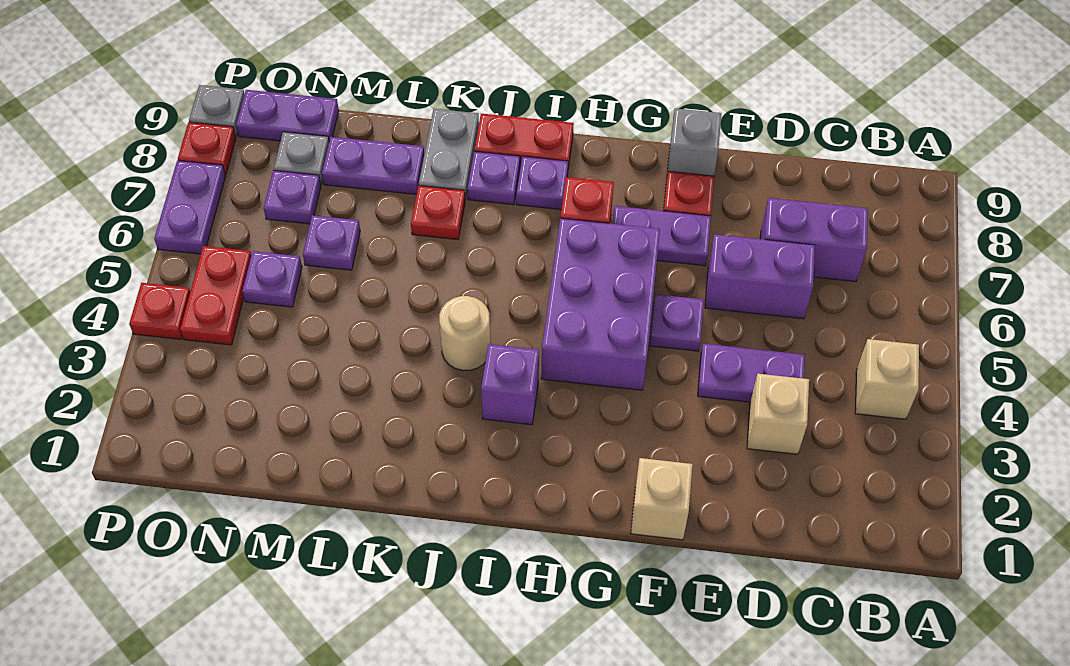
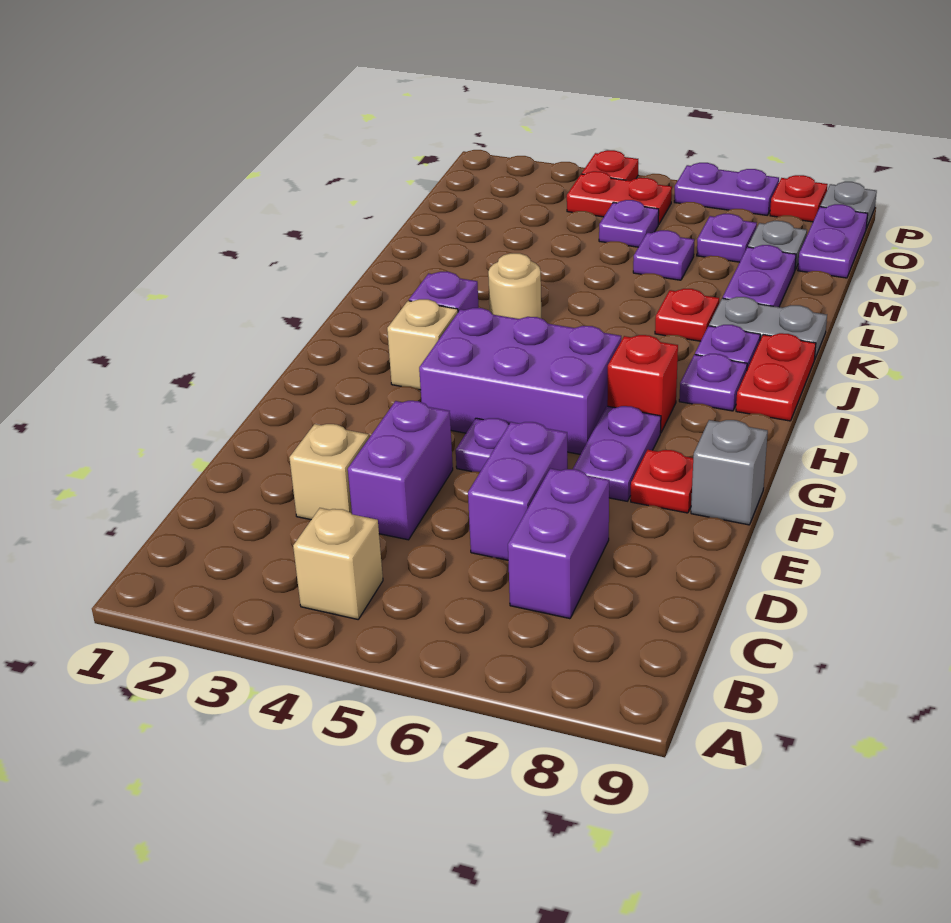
purple plate D4:E4 level 1 -> purple brick D4:E4 level 1
tan brick F1 level 1 -> tan brick H3 level 1

